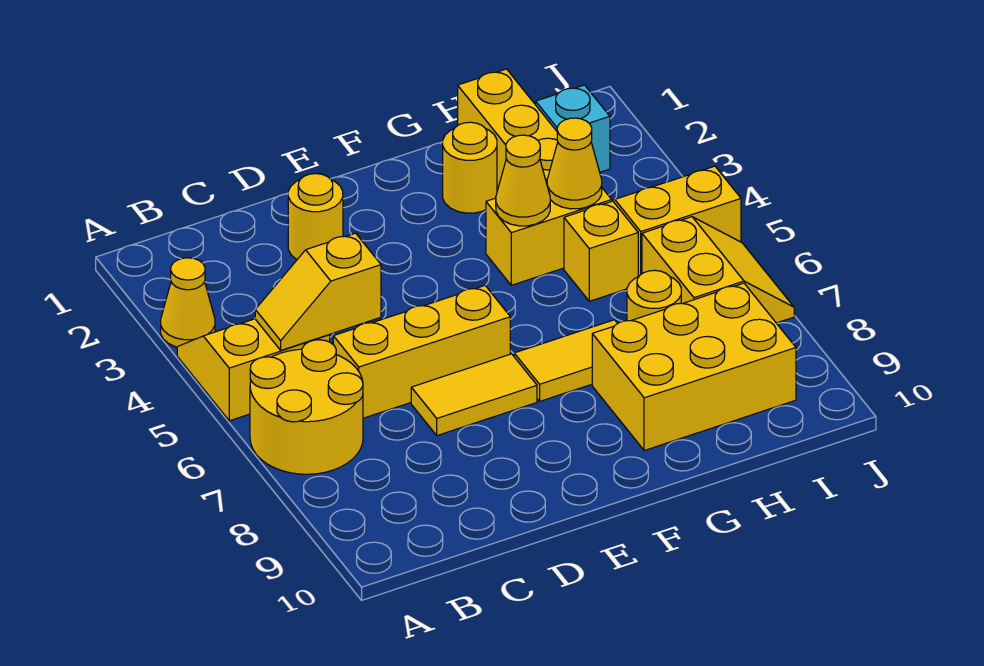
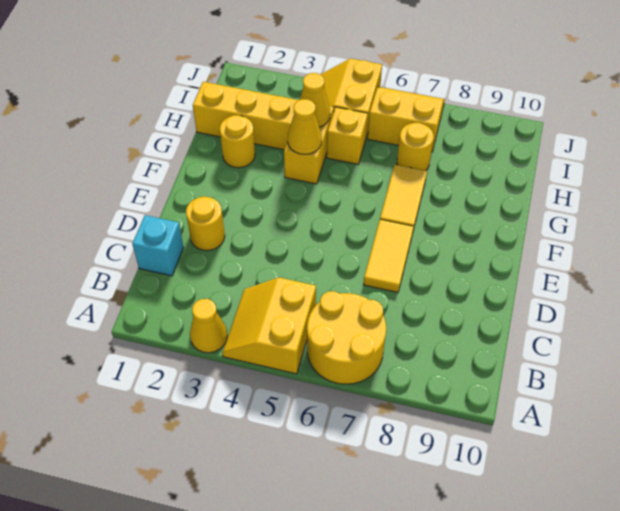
yellow slope B5:C5 level 2 top C -> none
yellow brick C6:E6 level 1 -> none
yellow brick G8:I9 level 1 -> none
cyan brick I2 level 1 -> cyan brick C1 level 1

